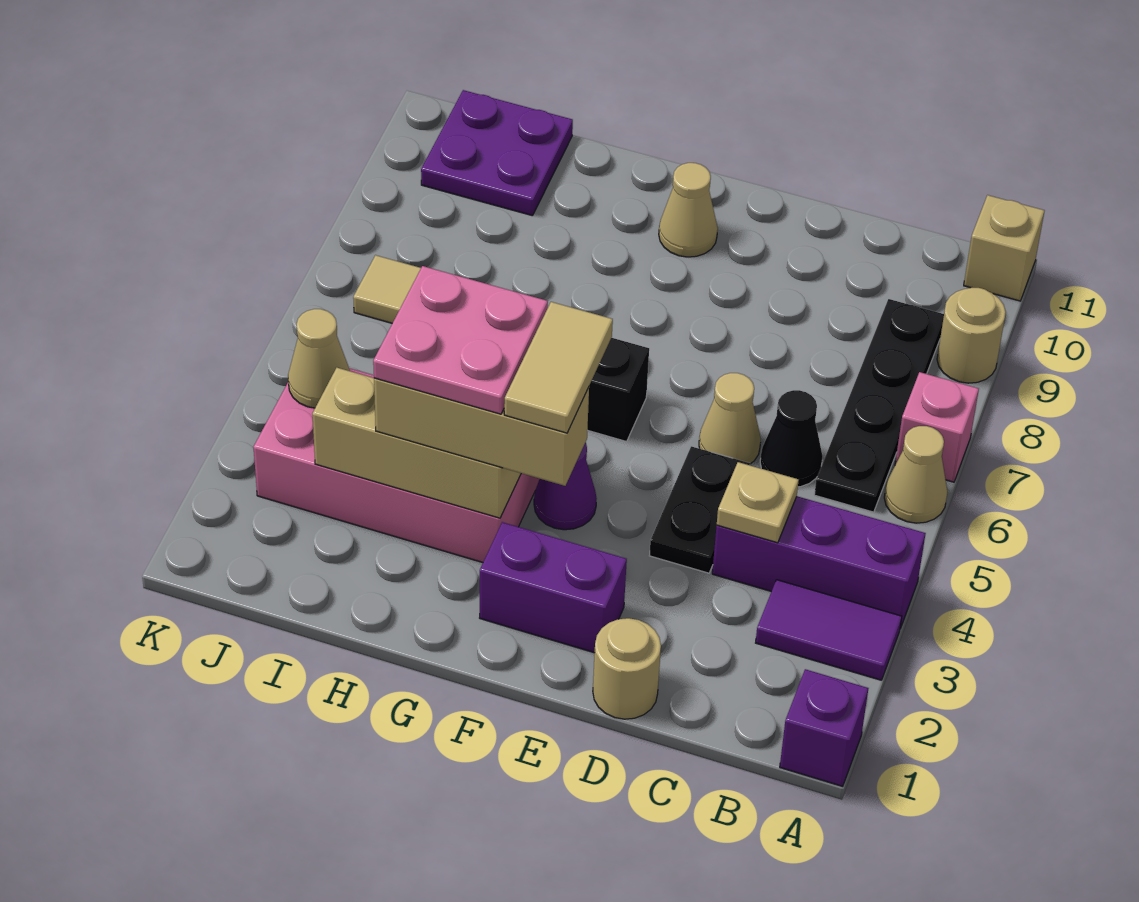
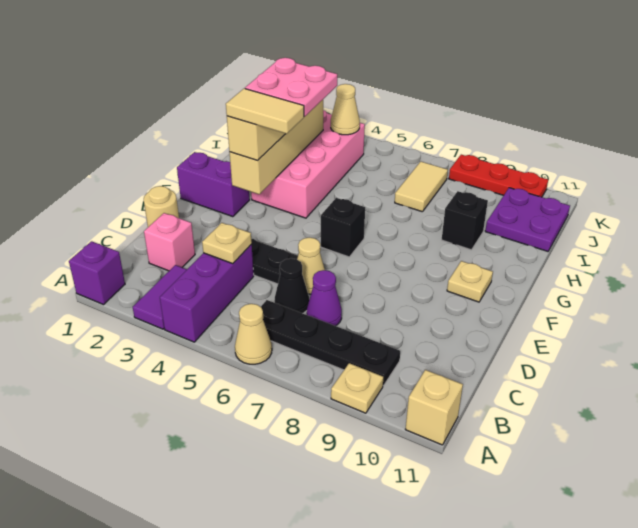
pink brick A7 level 1 -> pink brick C2 level 1
tan round brick A9 level 1 -> tan plate A9 level 1
purple brick E2:F2 level 1 -> purple brick F1:F2 level 1
purple cone F4 level 1 -> purple cone C7 level 1
tan cone F10 level 1 -> tan plate F10 level 1
tan brick G3:I3 level 2 -> tan brick F3:I3 level 2
none -> black brick H9 level 1
none -> red plate K8:K10 level 1

